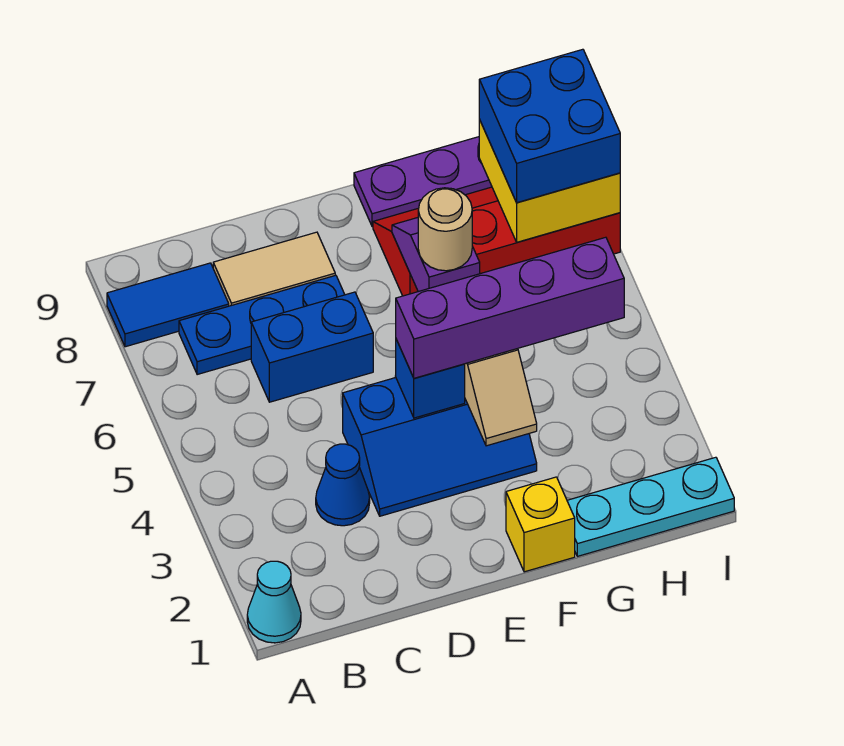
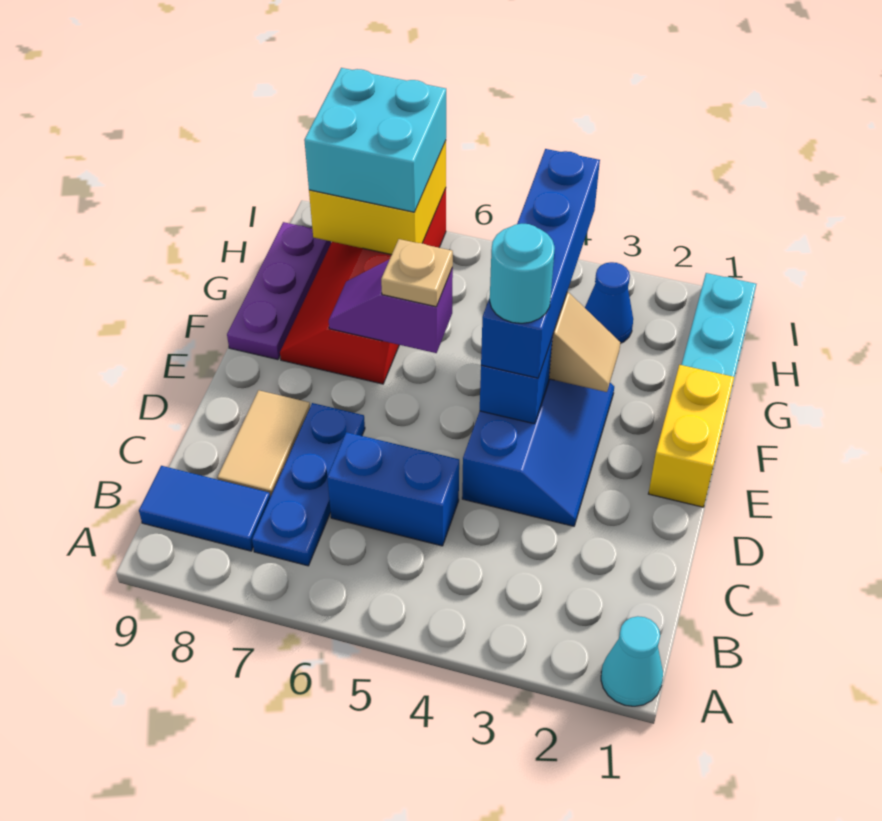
blue tile A8:B8 level 1 -> blue tile B8:B9 level 1
blue cone C3 level 1 -> blue cone H3 level 1
blue brick C6:D6 level 1 -> blue brick C5:C6 level 1
purple brick E4:H4 level 3 -> blue brick E4:H4 level 3
none -> cyan round brick E4 level 4
yellow brick F1 level 1 -> yellow brick E1:F1 level 1
tan round brick F6 level 3 -> tan plate F6 level 3
blue brick H7:I8 level 3 -> cyan brick H7:I8 level 3

